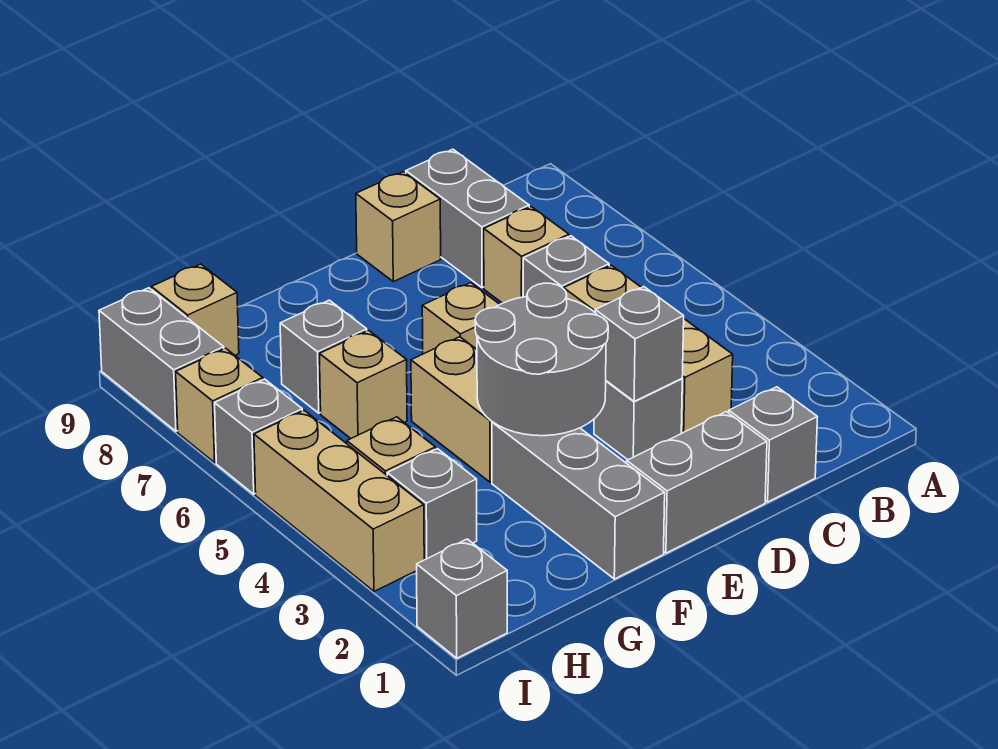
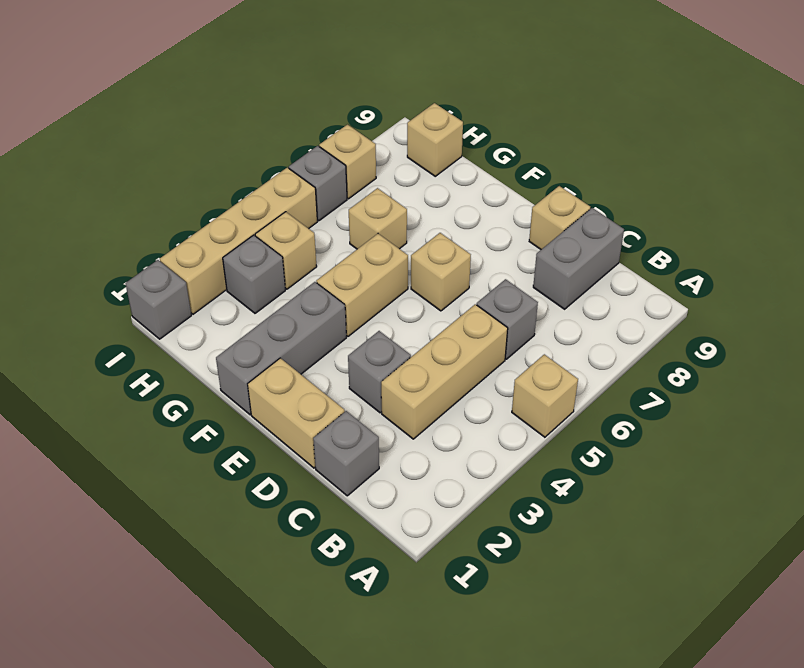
tan brick C7 level 1 -> tan brick A5 level 1
grey brick D1:E1 level 1 -> tan brick D1:E1 level 1
grey brick D3 level 2 -> none
grey round brick E3:F4 level 2 -> none
grey brick G7 level 1 -> none
tan brick I3:I5 level 1 -> tan brick I2:I5 level 1
grey brick I8:I9 level 1 -> none

